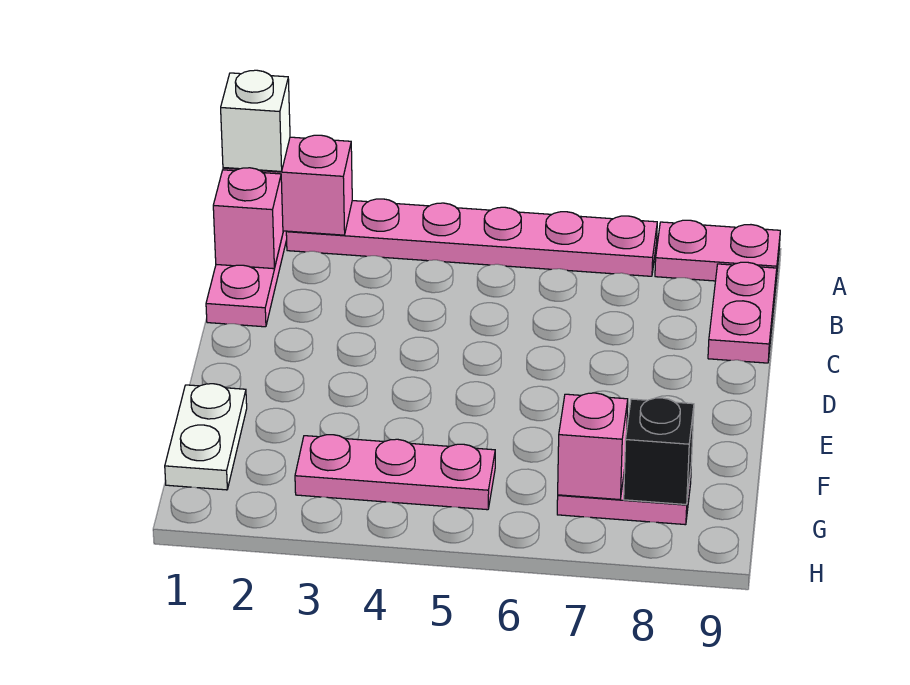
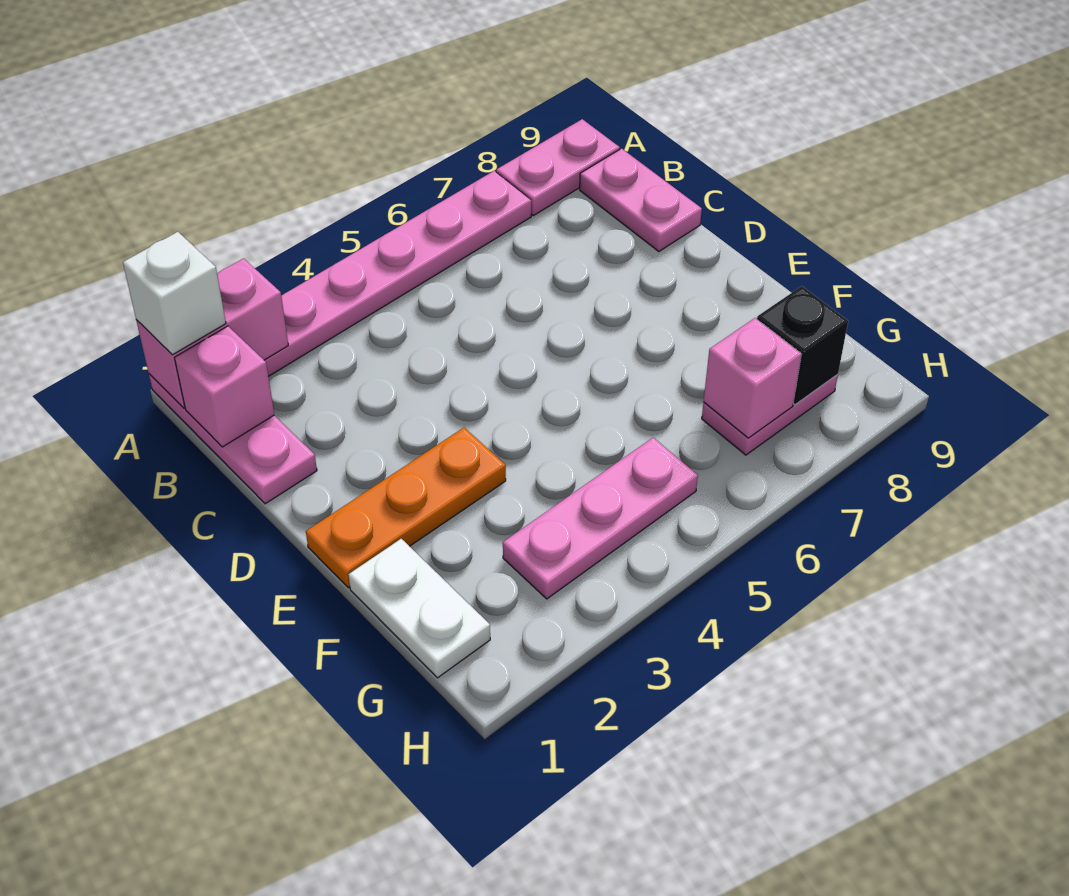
none -> orange plate E1:E3 level 1

